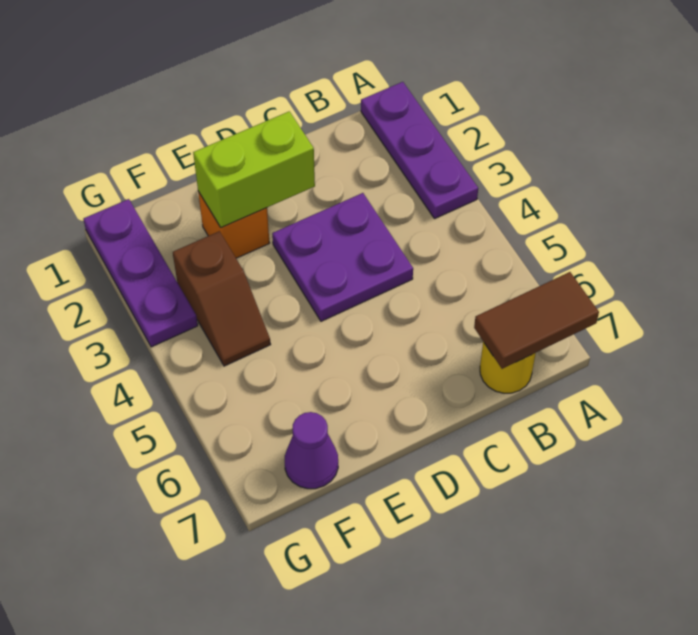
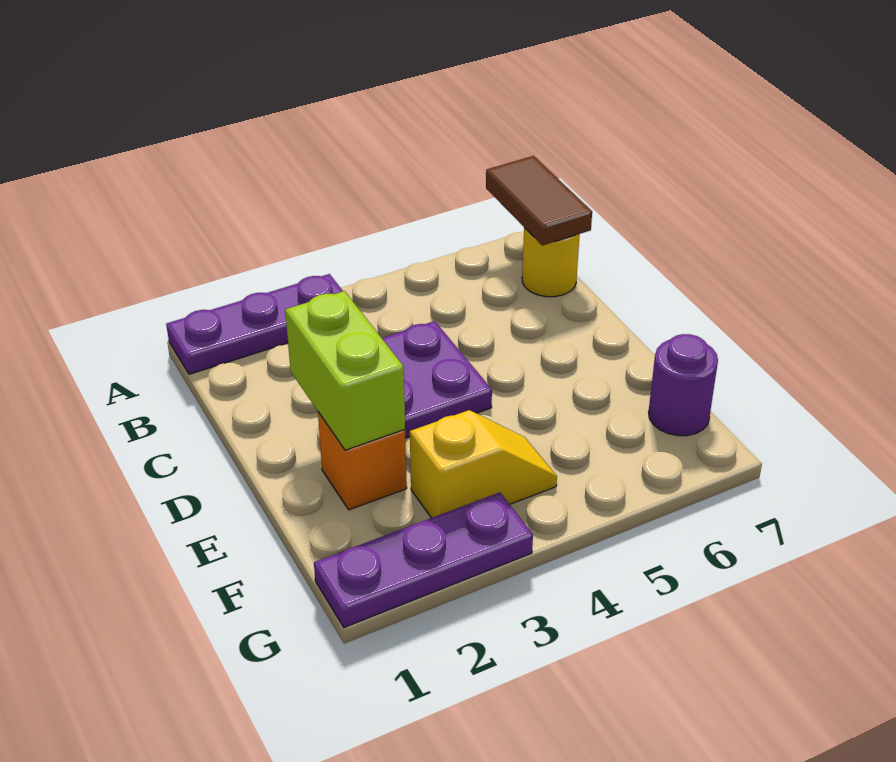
brown slope F3:F4 level 1 top 3 -> yellow slope F3:F4 level 1 top 3
purple cone F7 level 1 -> purple round brick F7 level 1

